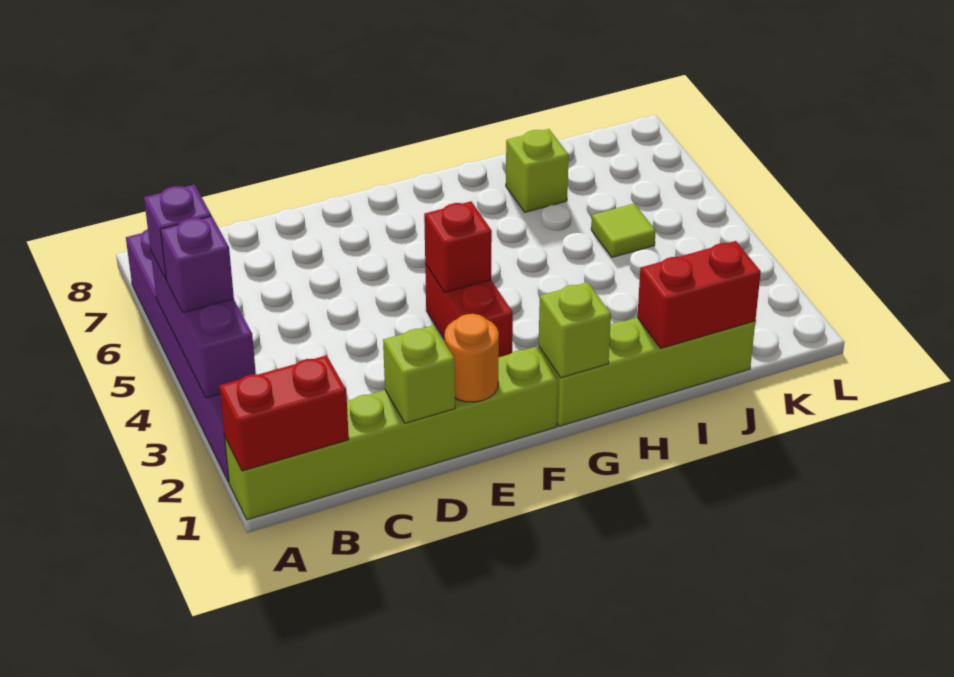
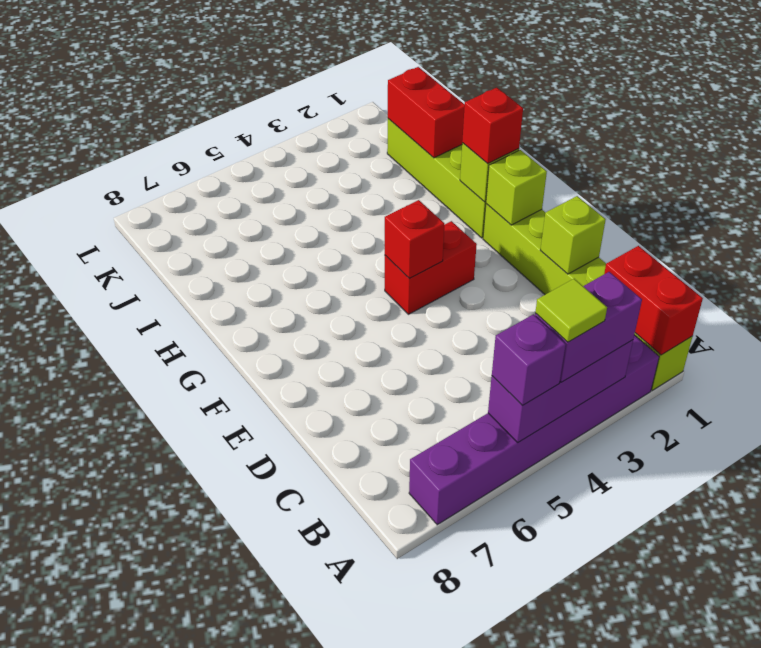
purple brick A4 level 3 -> purple brick A3:A4 level 3
orange round brick E1 level 2 -> none
none -> red brick G1 level 3
lime brick I7 level 1 -> lime brick F1 level 2
lime tile J5 level 1 -> lime tile A4 level 4

